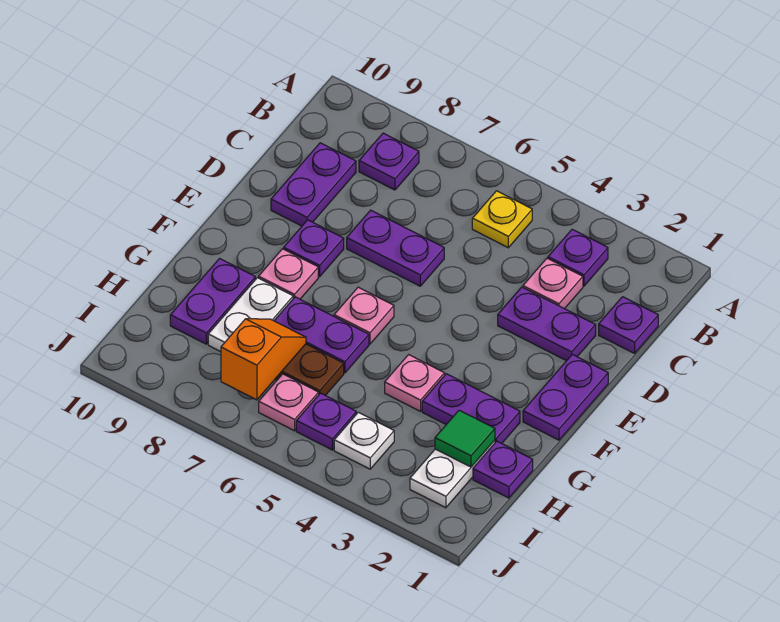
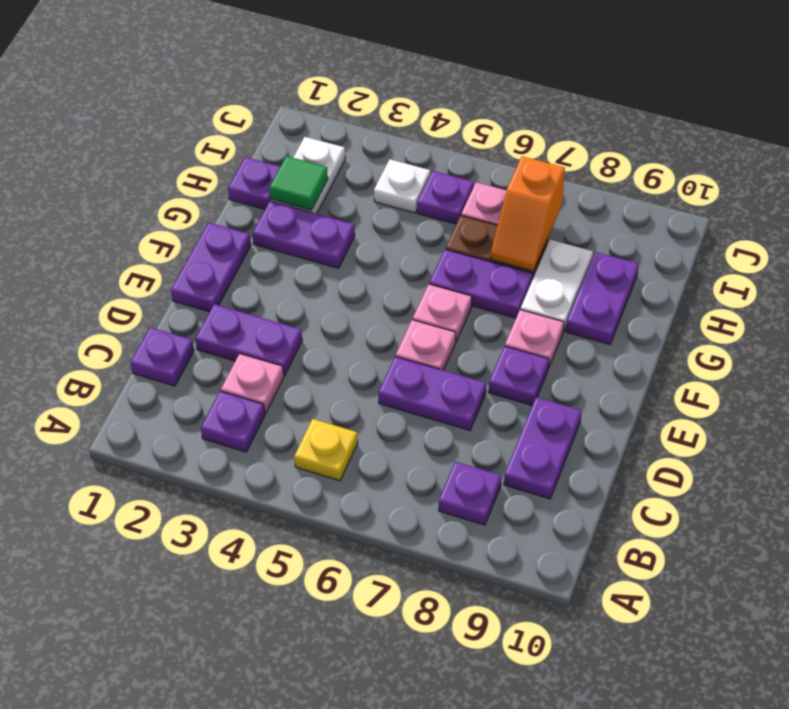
pink plate G4 level 1 -> pink plate E6 level 1

